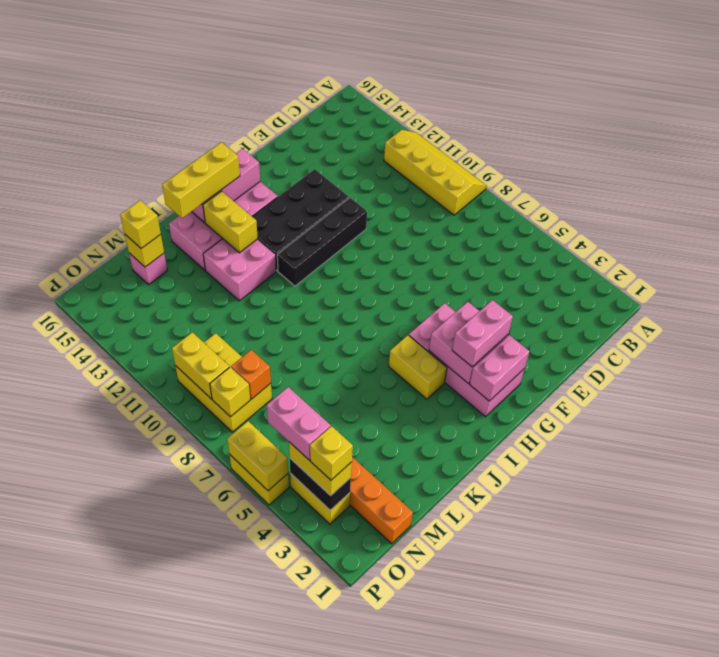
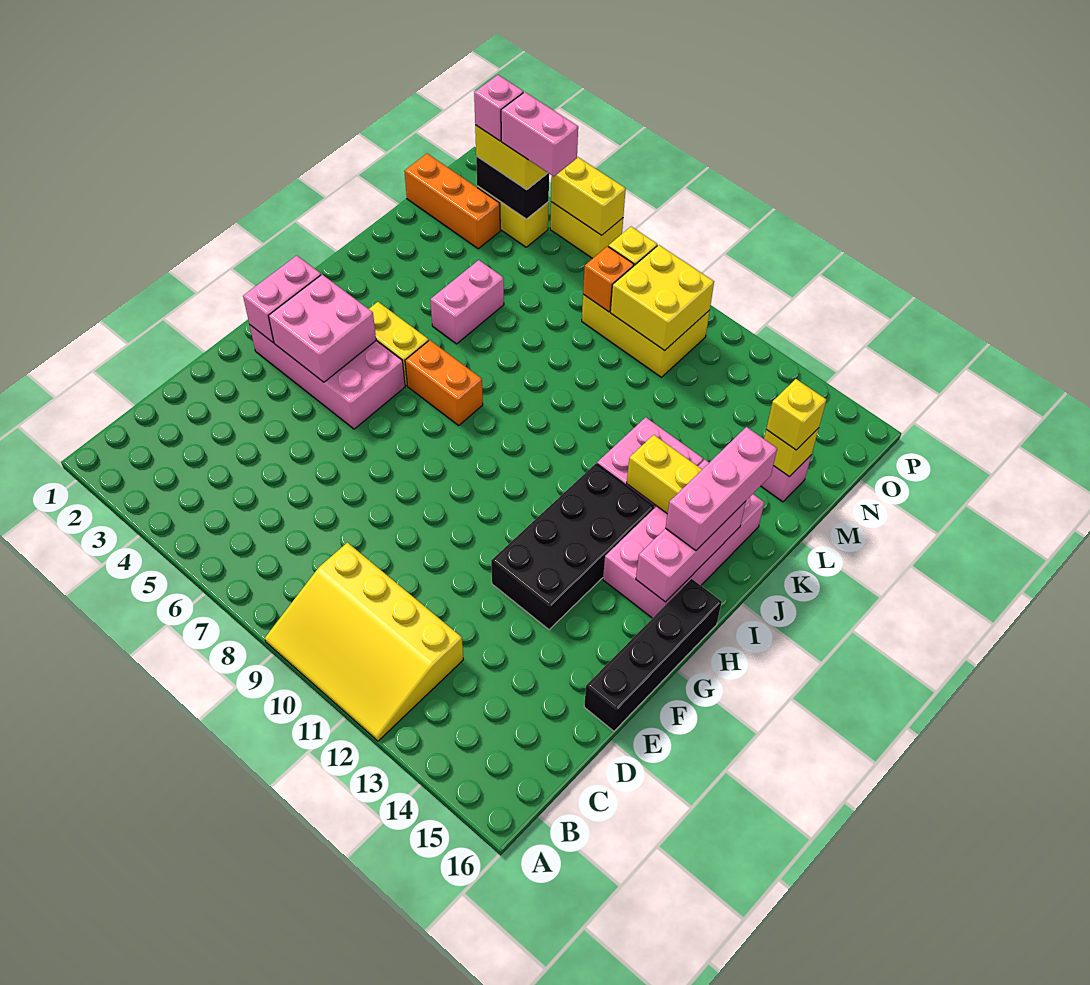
yellow slope A9:B12 level 1 top B -> yellow slope A9:C12 level 1 top C
black brick F11:I11 level 1 -> black brick E16:H16 level 1
pink brick G3:H3 level 3 -> pink brick K5:L5 level 1
none -> orange brick I6:I7 level 1
yellow brick I15:K15 level 3 -> pink brick I15:K15 level 3
yellow brick O3 level 4 -> pink brick O3 level 4
yellow brick O9:O10 level 2 -> yellow brick N9:O10 level 2

